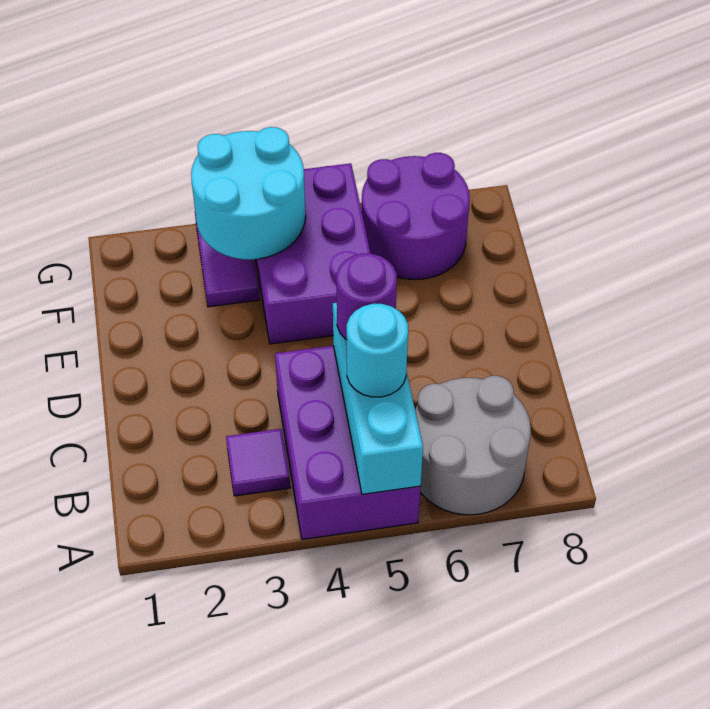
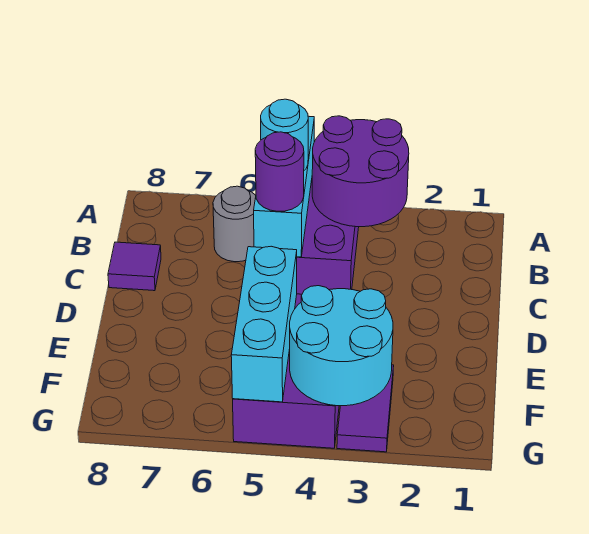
grey round brick A6:B7 level 1 -> grey round brick B6 level 1
purple tile B3 level 1 -> purple tile C8 level 1
none -> cyan brick E5:G5 level 2
purple round brick F6:G7 level 1 -> purple round brick A3:B4 level 2

